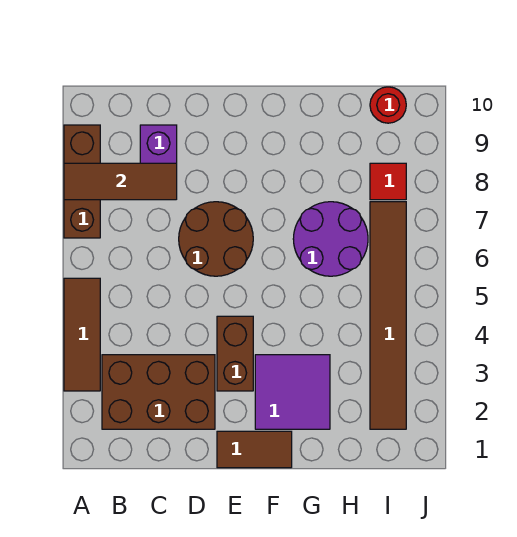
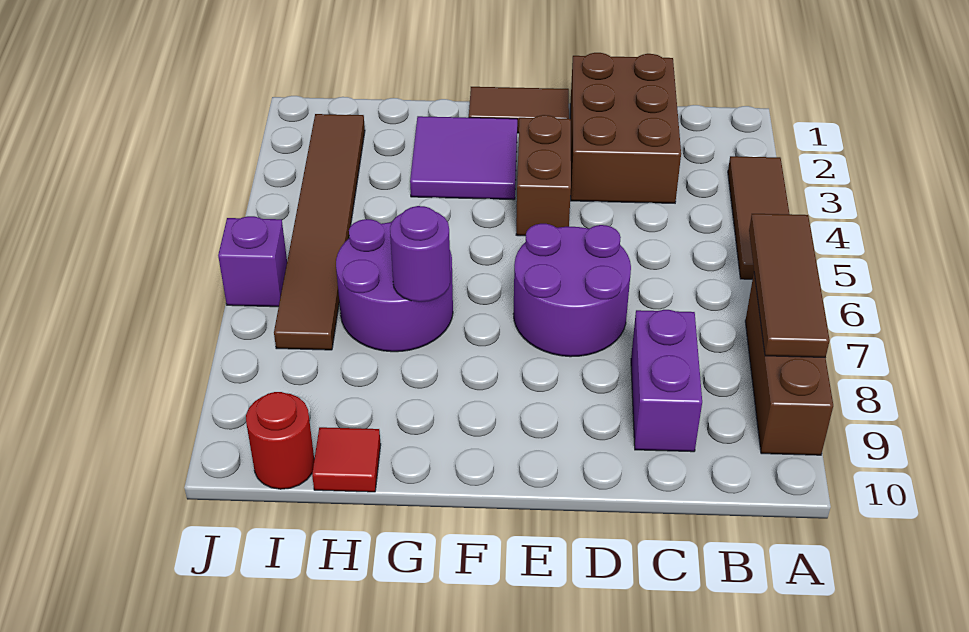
brown tile A8:C8 level 2 -> brown tile A6:A8 level 2
brown brick B2:D3 level 1 -> brown brick C1:D3 level 1
brown round brick D6:E7 level 1 -> purple round brick D6:E7 level 1
none -> purple round brick G7 level 2
red tile I8 level 1 -> red tile H10 level 1
none -> purple brick J6 level 1

